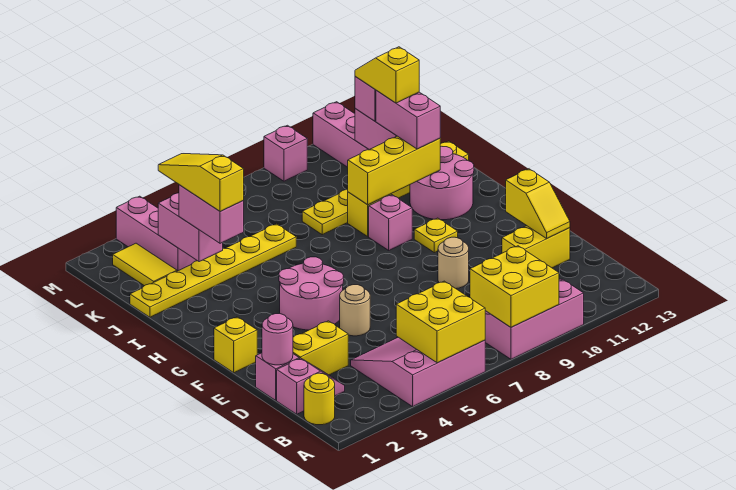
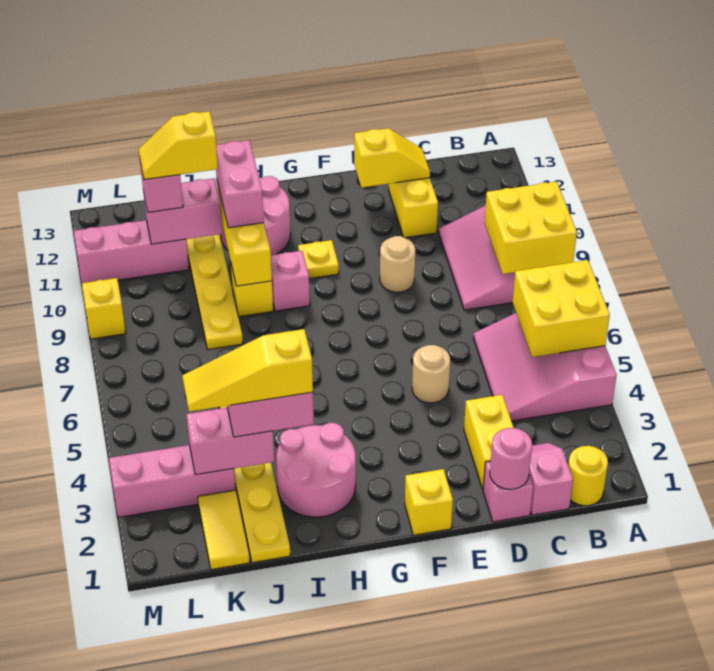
pink round brick F4:G5 level 1 -> pink round brick H2:I3 level 1
pink brick I11:J11 level 3 -> pink brick I10:I11 level 3
yellow tile K2:L2 level 1 -> yellow tile K1:K2 level 1
pink brick M9 level 1 -> yellow brick M9 level 1

